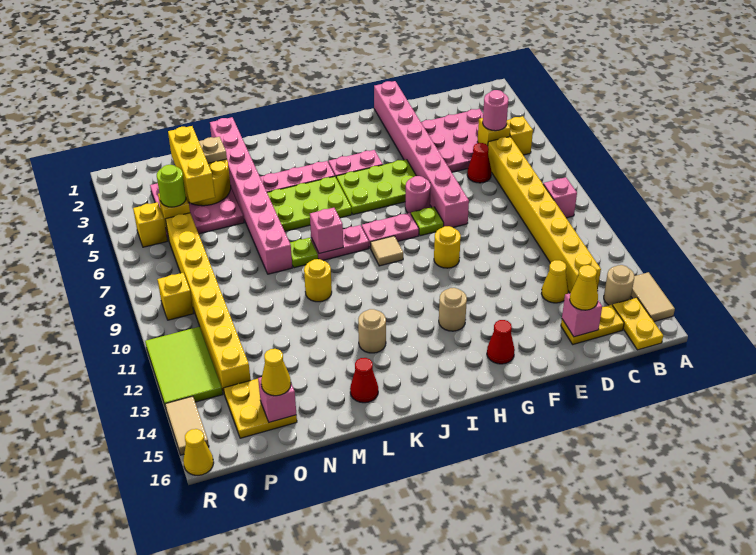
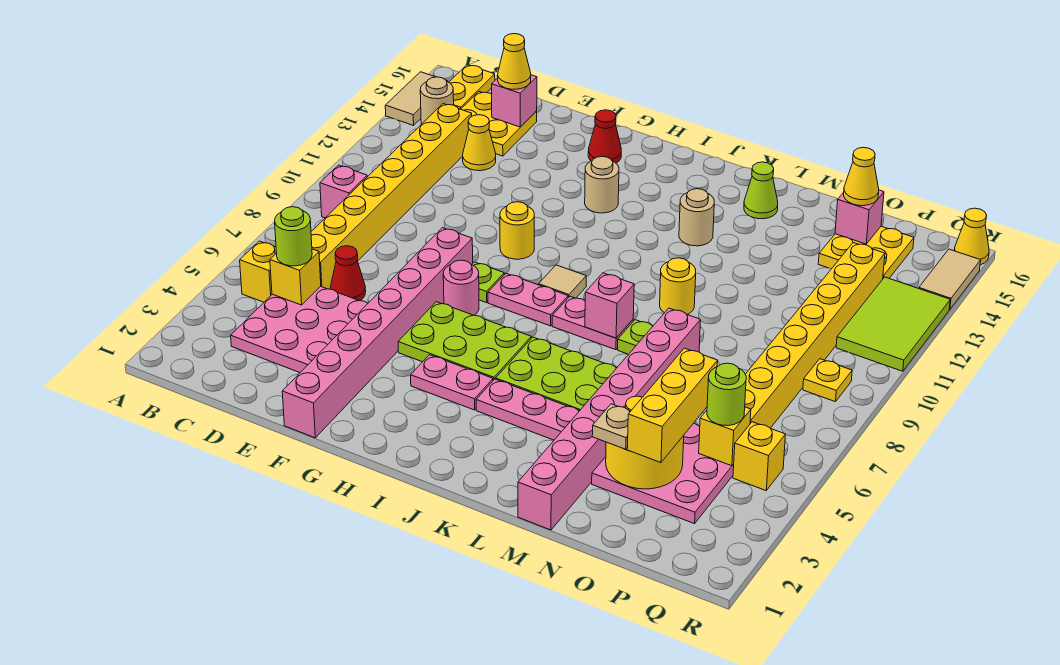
pink round brick C5 level 3 -> lime round brick C5 level 3
yellow plate C15:D15 level 1 -> yellow plate C14:D15 level 1
red cone L15 level 1 -> lime cone L15 level 1
yellow brick Q9 level 1 -> yellow plate Q9 level 1

